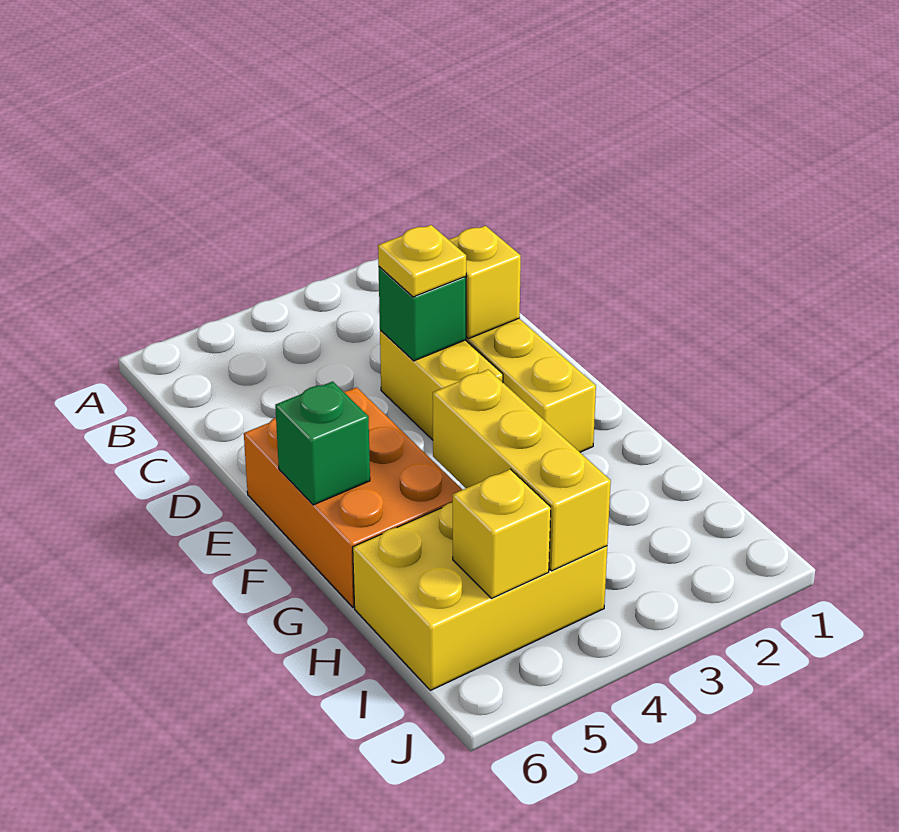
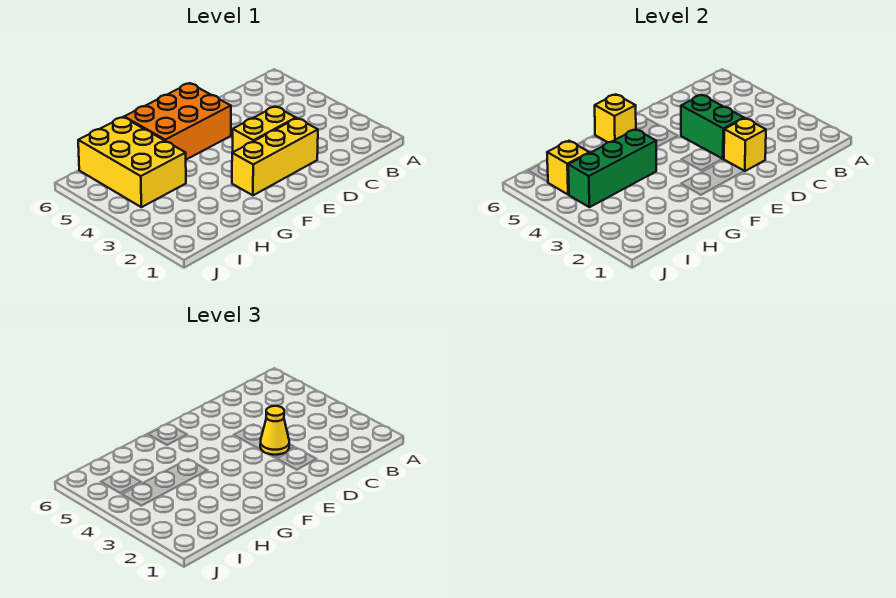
green brick D3 level 2 -> green brick D3:D4 level 2
yellow plate D3 level 3 -> yellow cone D3 level 3
green brick F6 level 2 -> yellow brick F6 level 2
yellow brick G4:I4 level 2 -> green brick G4:I4 level 2

